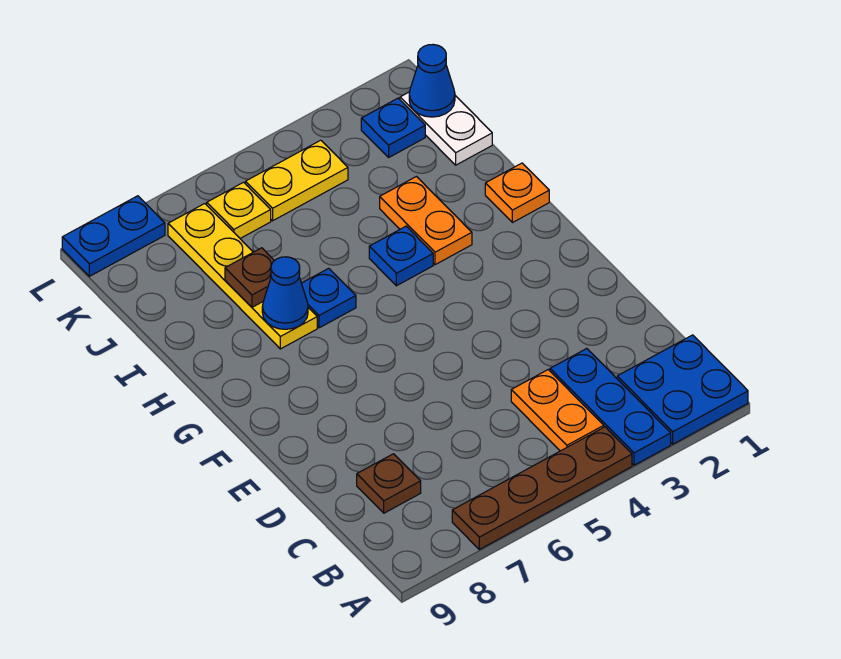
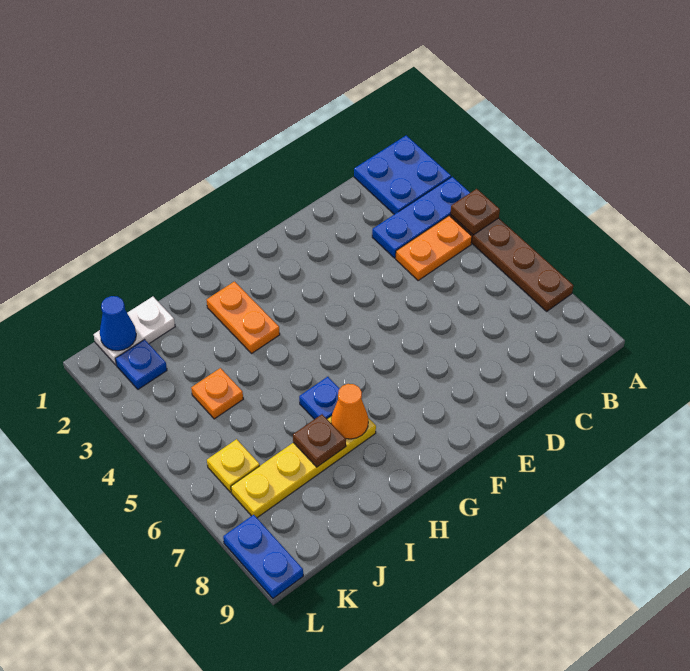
brown plate C8 level 1 -> brown plate A4 level 2
orange plate H1 level 1 -> orange plate J4 level 1
orange plate H3:I3 level 1 -> orange plate H2:H3 level 1
blue plate H4 level 1 -> none
blue cone H7 level 2 -> orange cone H7 level 2
yellow plate K4:K5 level 1 -> none

